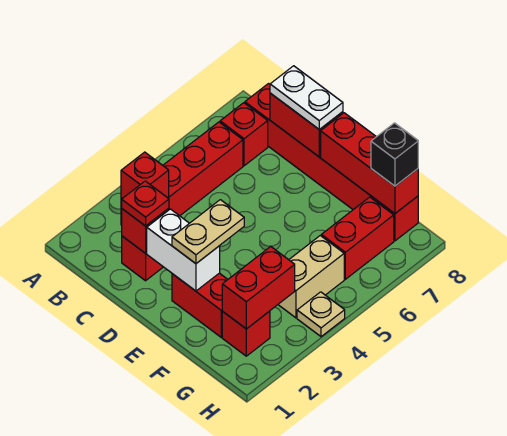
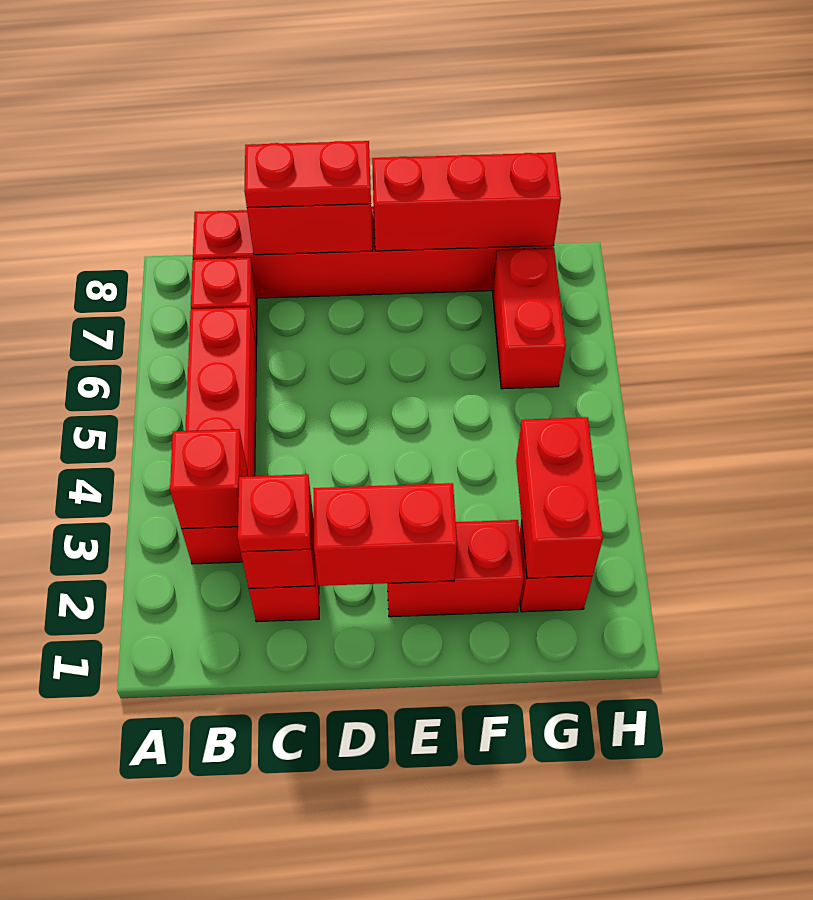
white plate C8:D8 level 3 -> red plate C8:D8 level 3
white brick D2:E2 level 2 -> red brick D2:E2 level 2
tan plate E2:E3 level 3 -> none
tan brick G4:G5 level 1 -> none
black brick G8 level 3 -> none
tan plate H4 level 1 -> none

